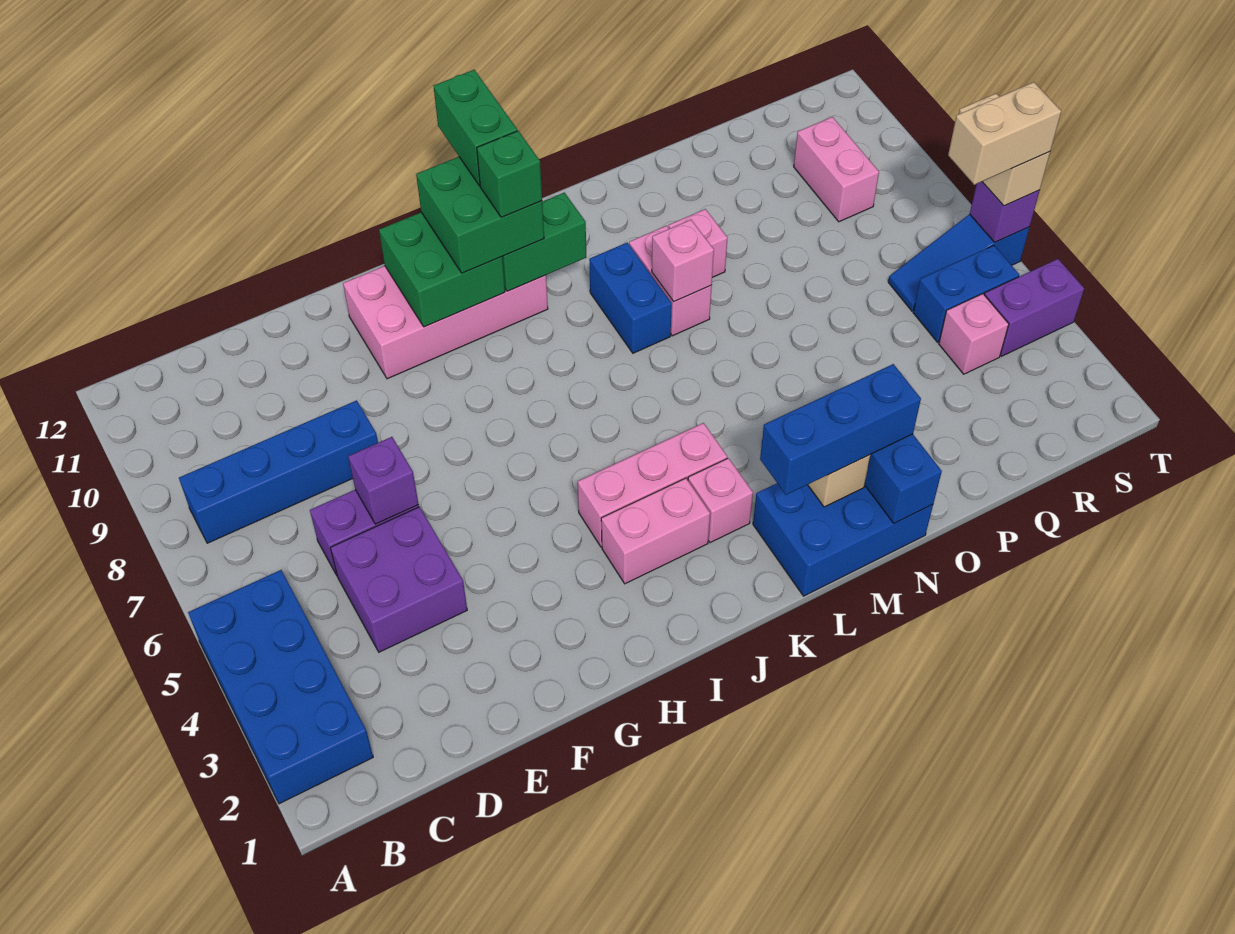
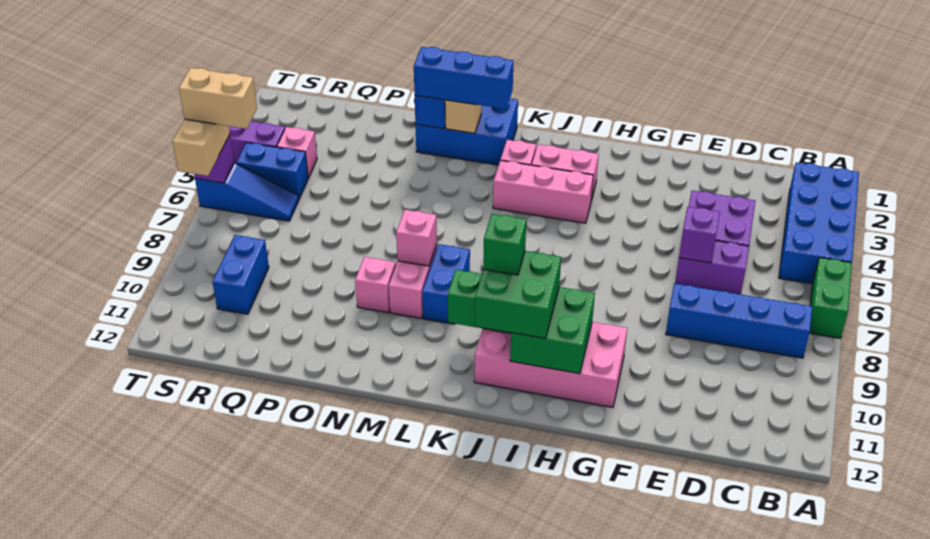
green brick J11:J12 level 4 -> green brick A6:A7 level 1
pink brick R9:R10 level 1 -> blue brick R9:R10 level 1

